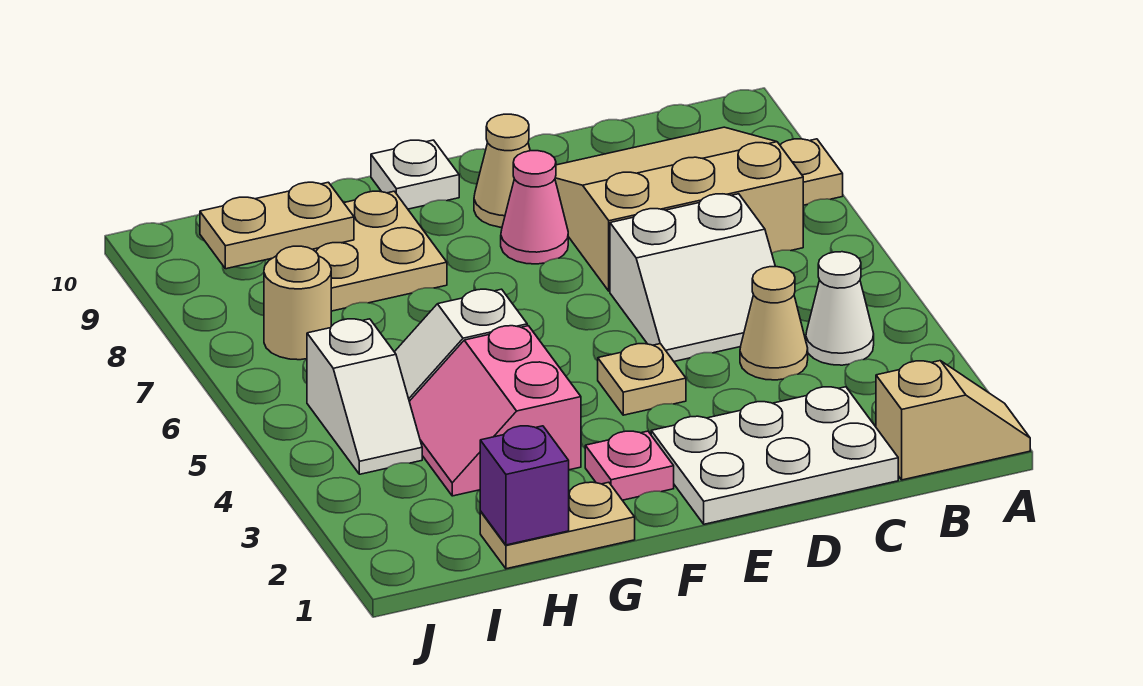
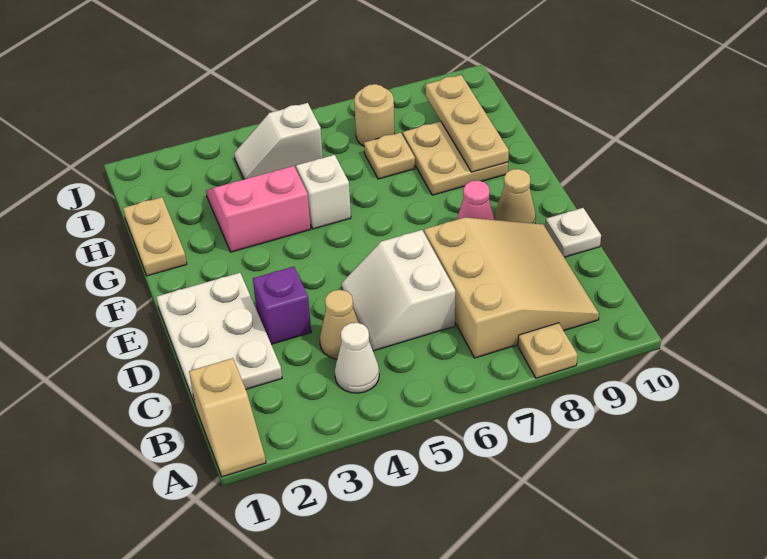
tan plate E4 level 1 -> tan plate H7 level 1
pink plate F2 level 1 -> none
white plate F10 level 1 -> white plate D10 level 1
purple brick H1 level 2 -> purple brick D3 level 1
tan plate H9:I9 level 2 -> tan plate G9:I9 level 2

